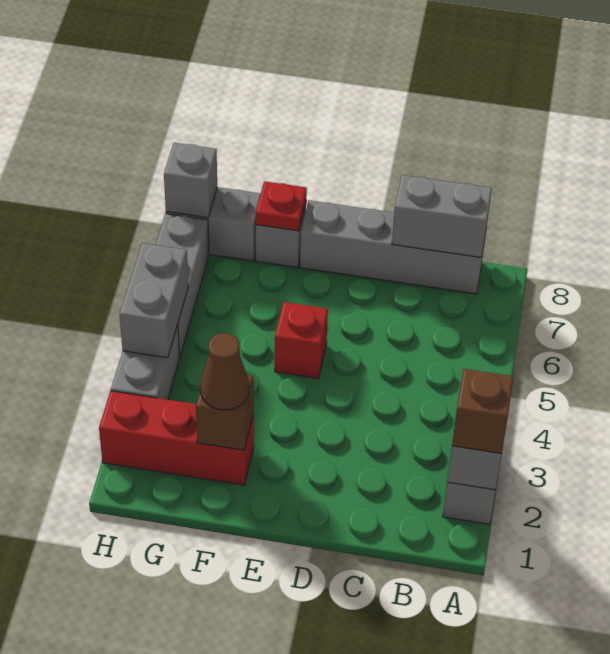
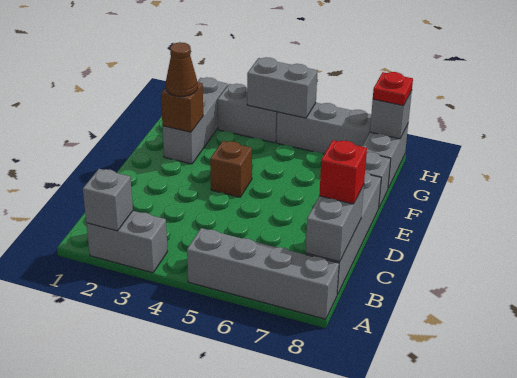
brown brick A2 level 3 -> brown brick E4 level 1
none -> grey brick A5:A8 level 1
red brick E5 level 1 -> red brick C8 level 3
red brick F2:H2 level 1 -> grey brick F2:H2 level 1
red plate F8 level 2 -> red plate H8 level 3

